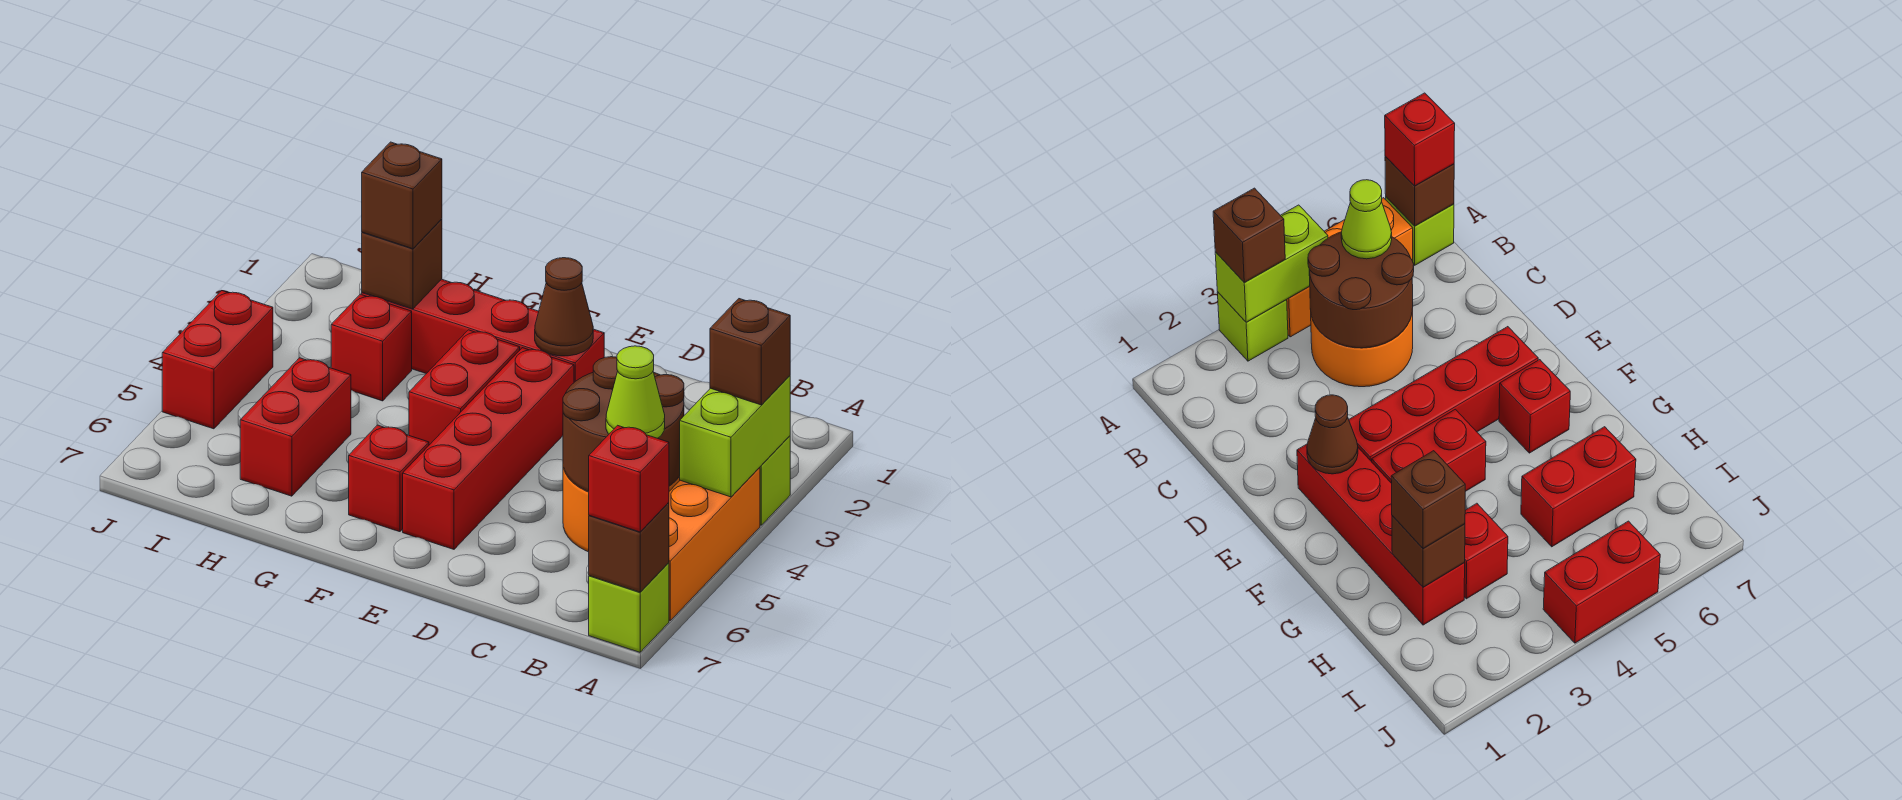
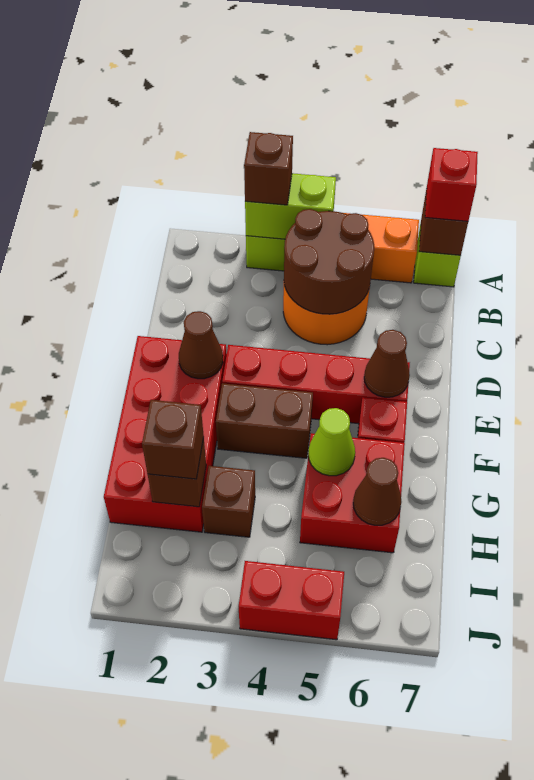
lime cone B5 level 3 -> lime cone G5 level 2
red brick E2:H2 level 1 -> red brick E1:H2 level 1
none -> brown cone E6 level 2
red brick F3:F4 level 1 -> brown brick F3:F4 level 1
red brick H3 level 1 -> brown brick H3 level 1
red brick H5:H6 level 1 -> red brick G5:H6 level 1
none -> brown cone H6 level 2

